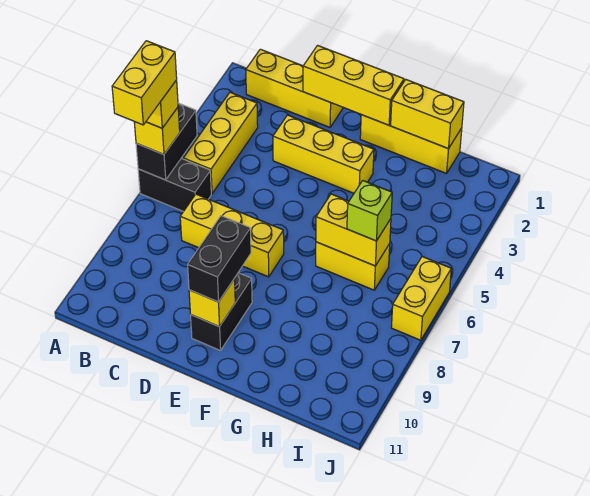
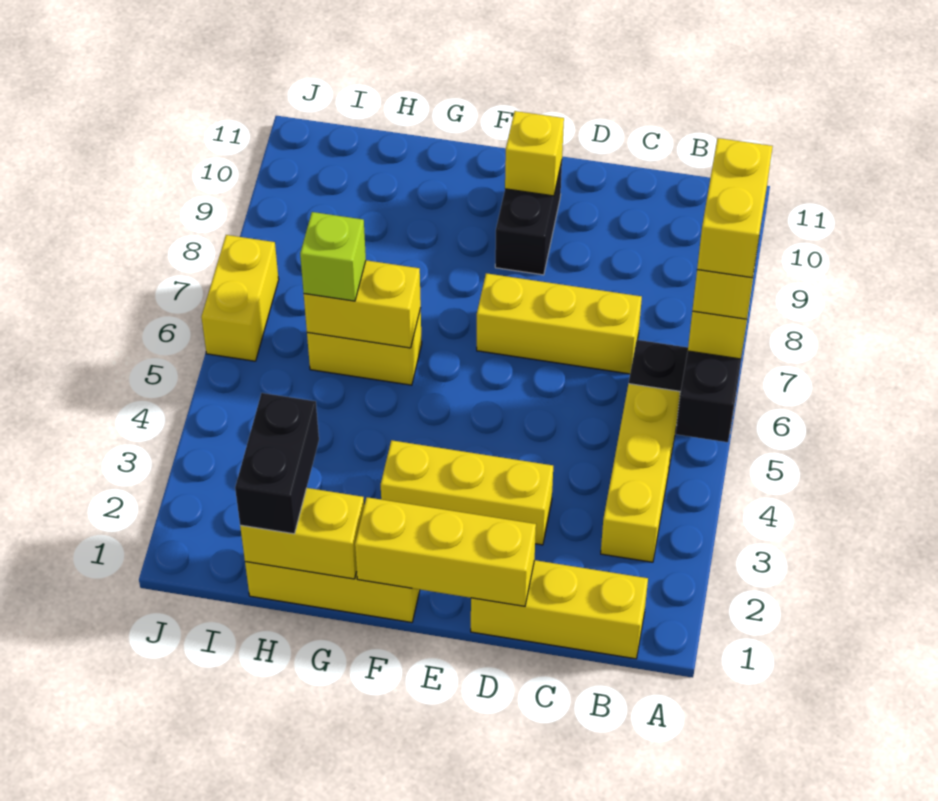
black brick E9:E10 level 3 -> black brick H1:H2 level 3

